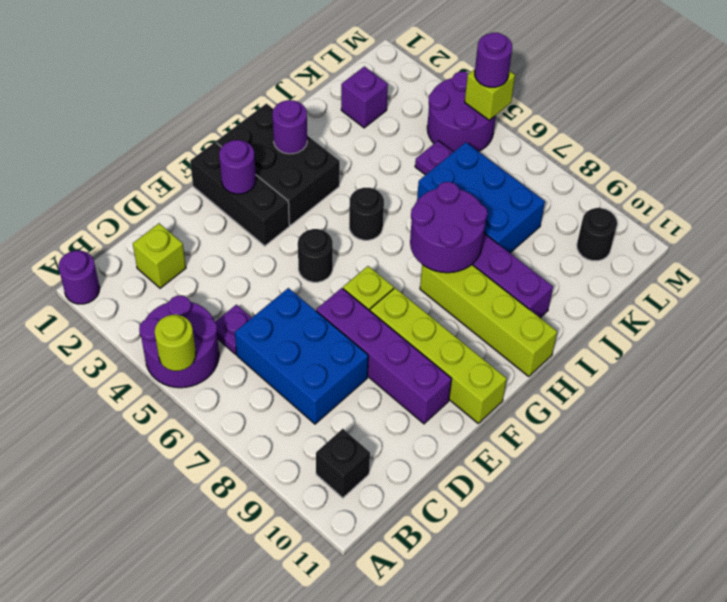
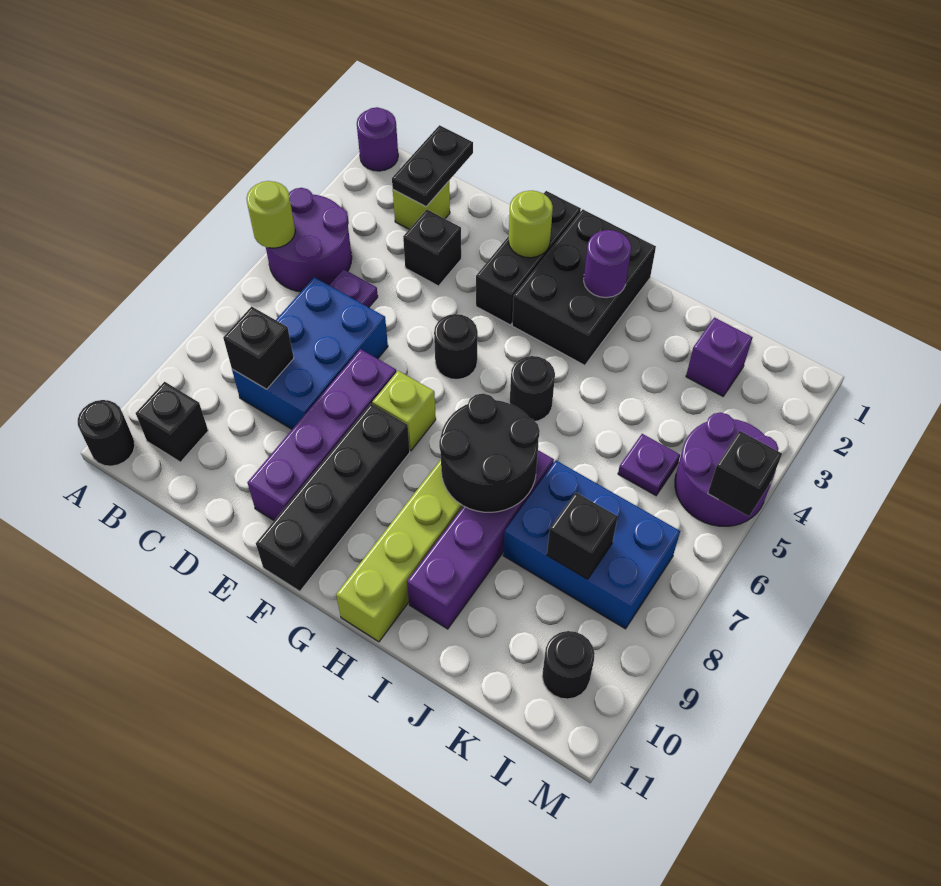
none -> black round brick A11 level 1
none -> black plate C1:C2 level 2
none -> black brick C8 level 2
none -> black brick D3 level 1
purple round brick F2 level 2 -> lime round brick F2 level 2
lime brick F8:F11 level 1 -> black brick F8:F11 level 1
purple round brick H7:I8 level 2 -> black round brick H7:I8 level 2
blue brick J6:K8 level 1 -> blue brick J7:L8 level 1
none -> black brick K8 level 2
lime brick M5 level 2 -> black brick M5 level 2
purple round brick M5 level 3 -> none

